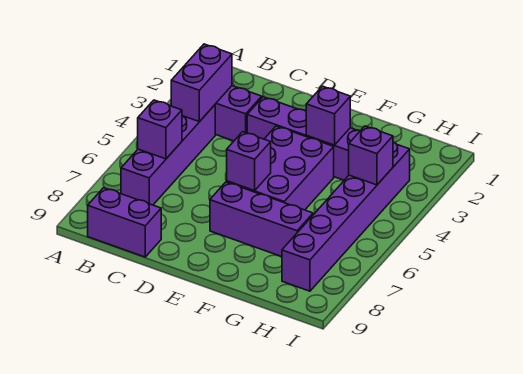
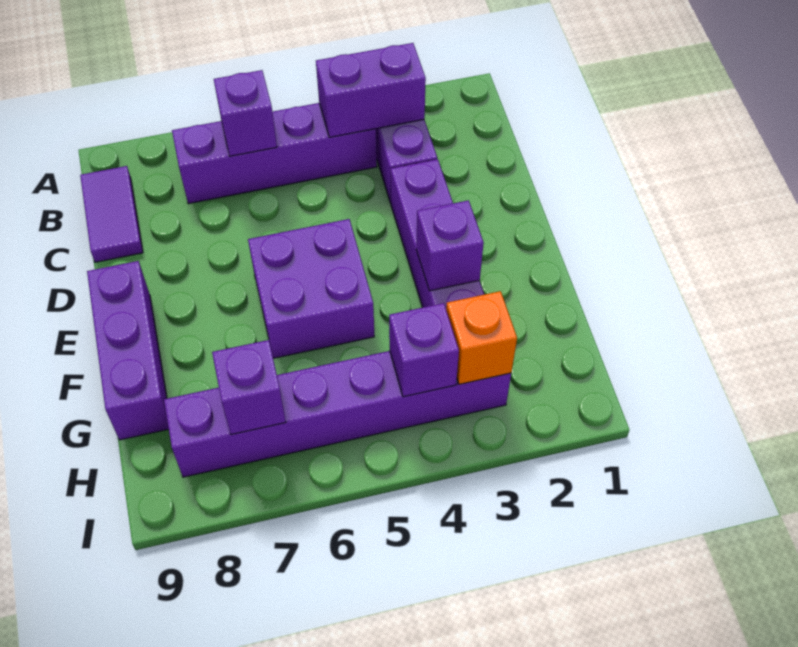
purple brick B9:C9 level 1 -> purple tile B9:C9 level 1
purple brick E4:F6 level 1 -> purple brick E5:F6 level 1
purple brick E6 level 2 -> purple brick H7 level 2
purple brick E7:G7 level 1 -> purple brick E9:G9 level 1
none -> orange brick H3 level 2

